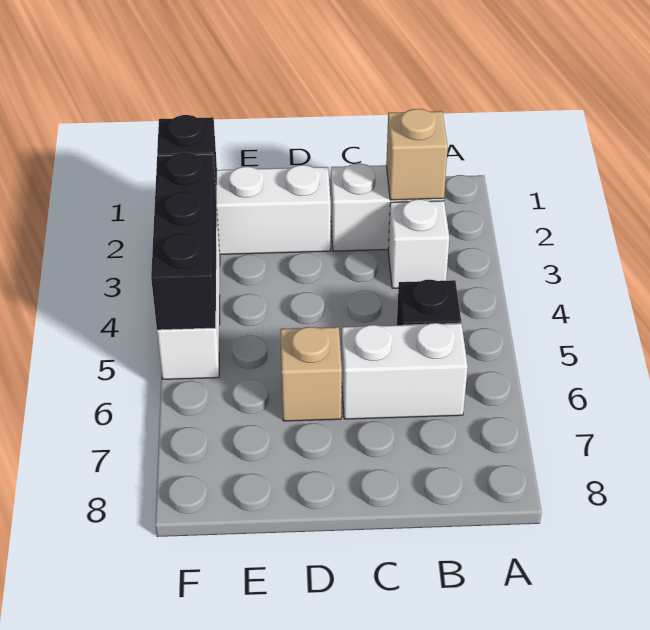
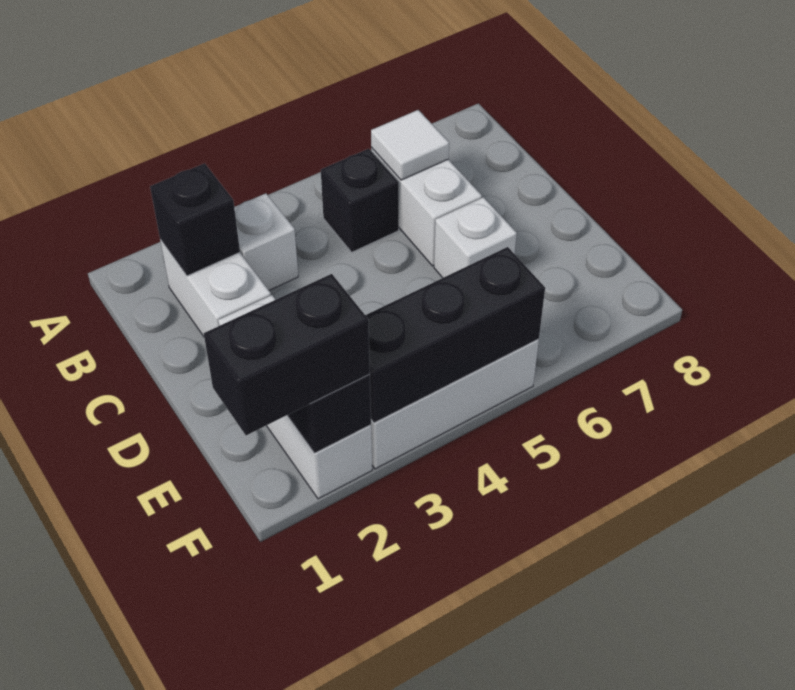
tan brick B2 level 2 -> black brick B2 level 2
none -> white tile B6 level 2
tan brick D6 level 1 -> white brick D6 level 1
none -> black brick F1:F2 level 3

